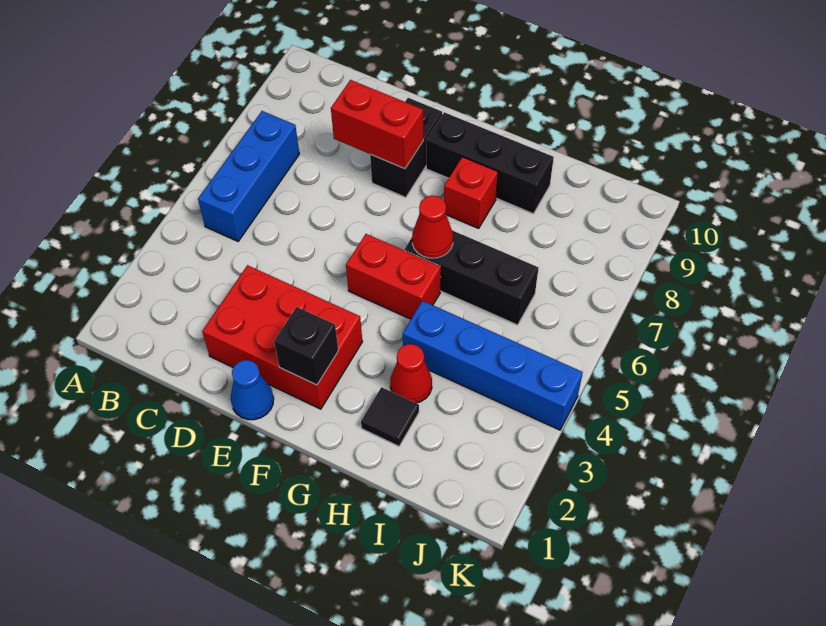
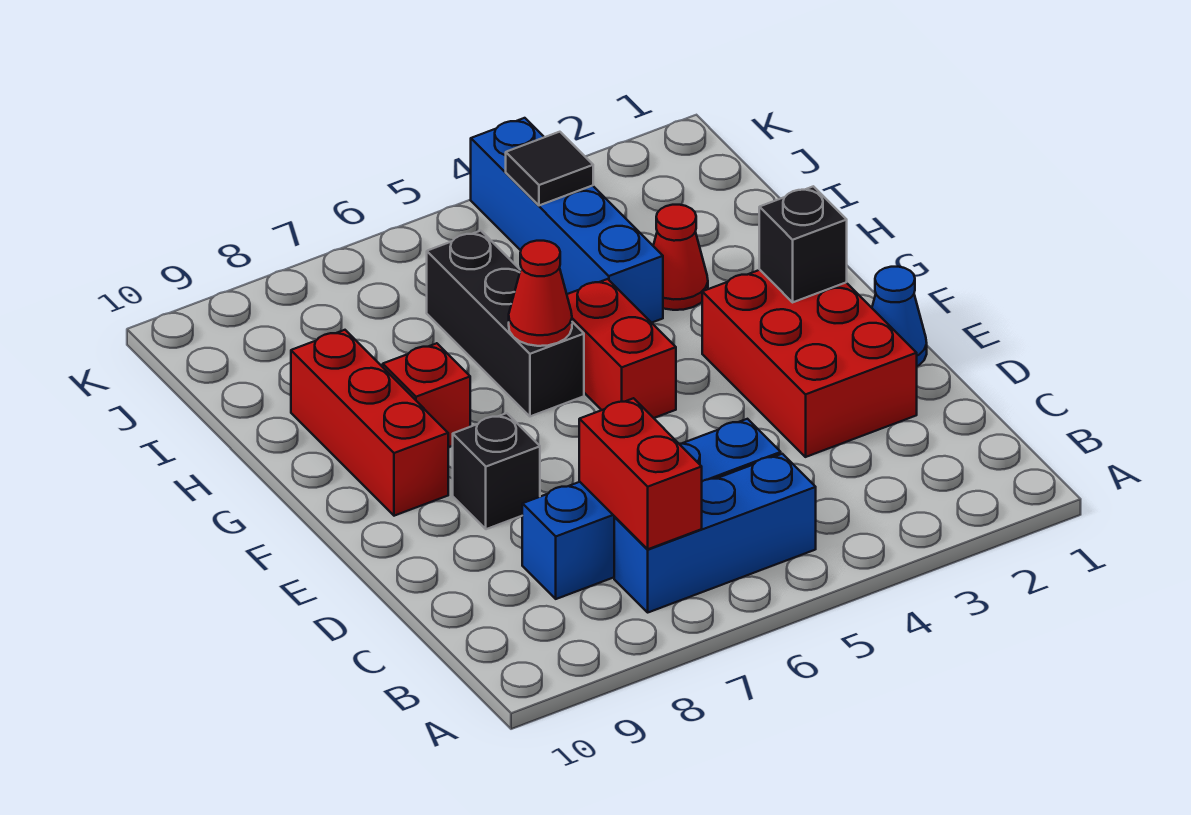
none -> blue brick C5:C8 level 1
red brick D8:E8 level 2 -> red brick B7:C7 level 2
black brick E8:E9 level 1 -> black brick E8 level 1
black brick F9:H9 level 1 -> red brick F9:H9 level 1
black tile H2 level 1 -> black tile J4 level 2

